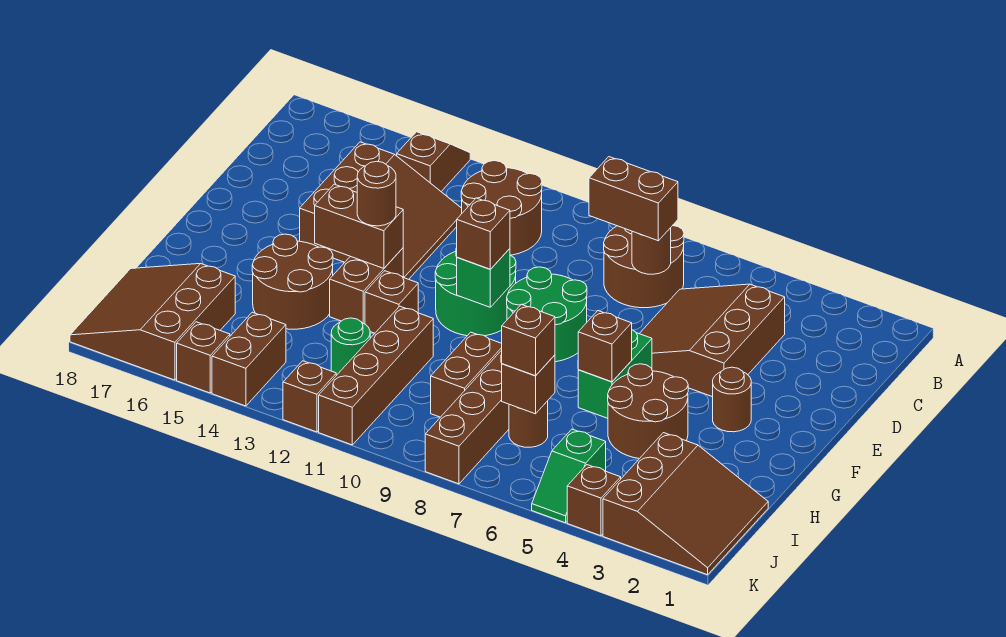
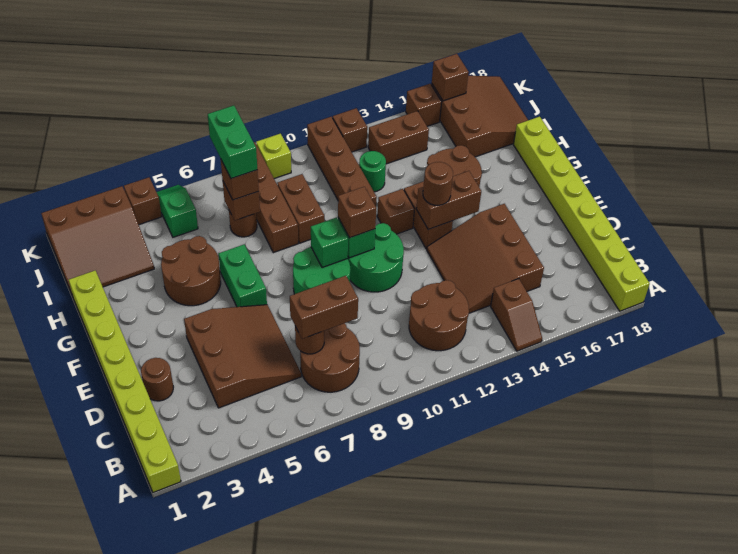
none -> lime brick A1:H1 level 1
none -> lime brick A18:H18 level 1
brown round brick F3 level 1 -> brown round brick D2 level 1
none -> green brick F9 level 2
brown brick G6 level 2 -> brown brick K16 level 2
brown slope I1:K3 level 1 top 3 -> brown slope I1:K3 level 1 top K
none -> green brick I7:J7 level 4
brown brick J14:K14 level 1 -> brown brick J13:J14 level 1
none -> lime brick K9 level 1

